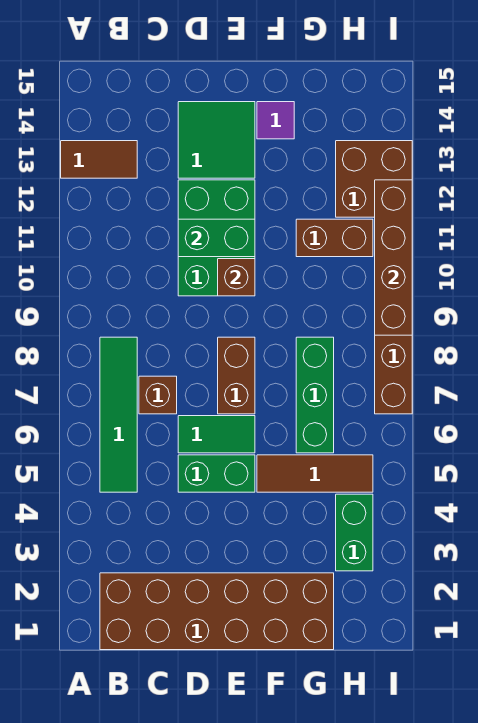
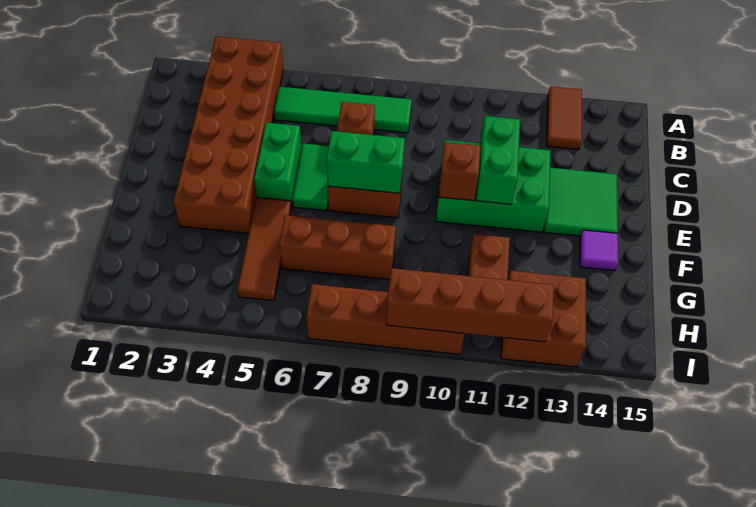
brown brick B1:G2 level 1 -> brown brick A3:F4 level 1
green brick G6:G8 level 1 -> brown brick G6:G8 level 1
green brick H3:H4 level 1 -> green brick E7:E8 level 2

